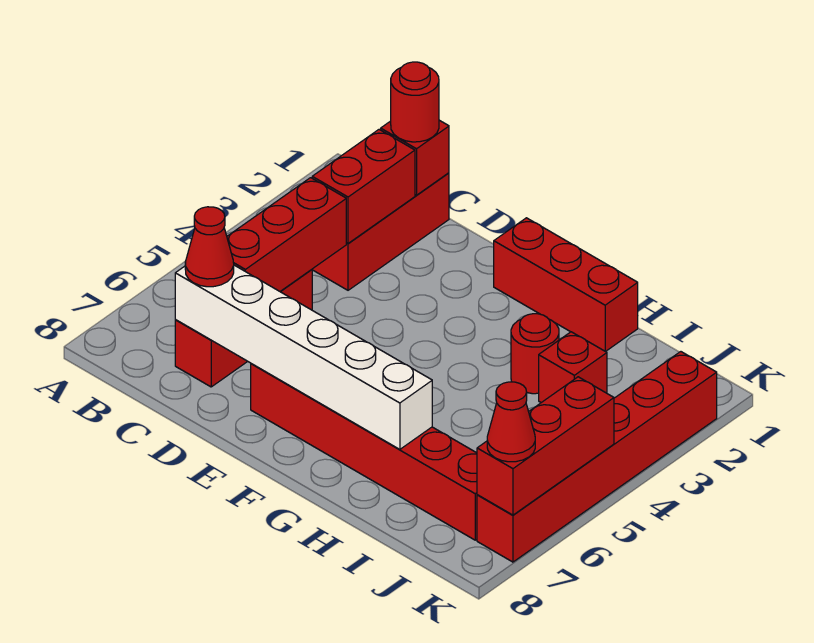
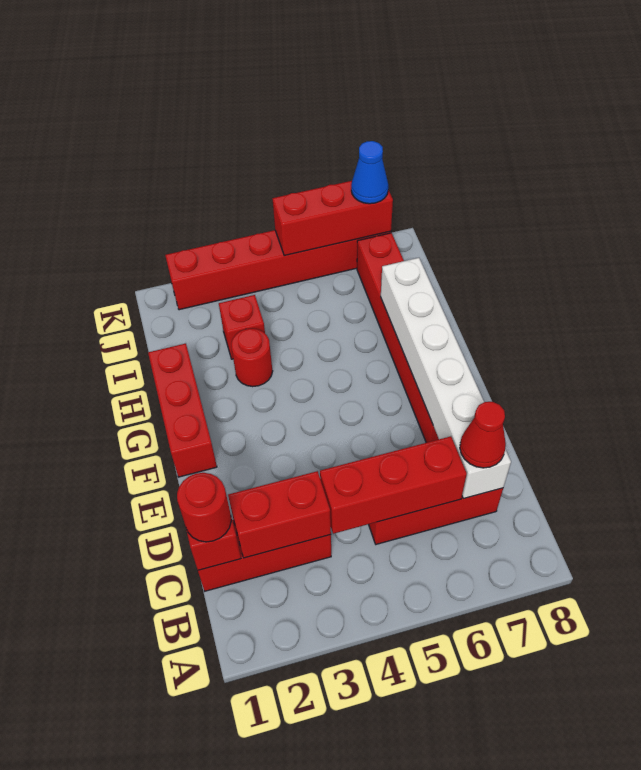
red cone K7 level 3 -> blue cone K7 level 3

